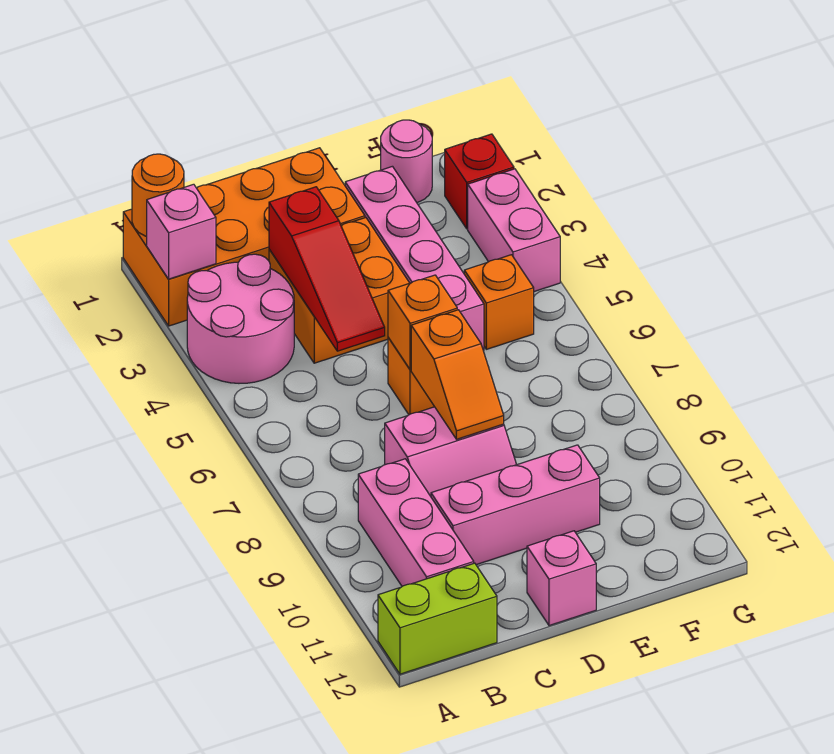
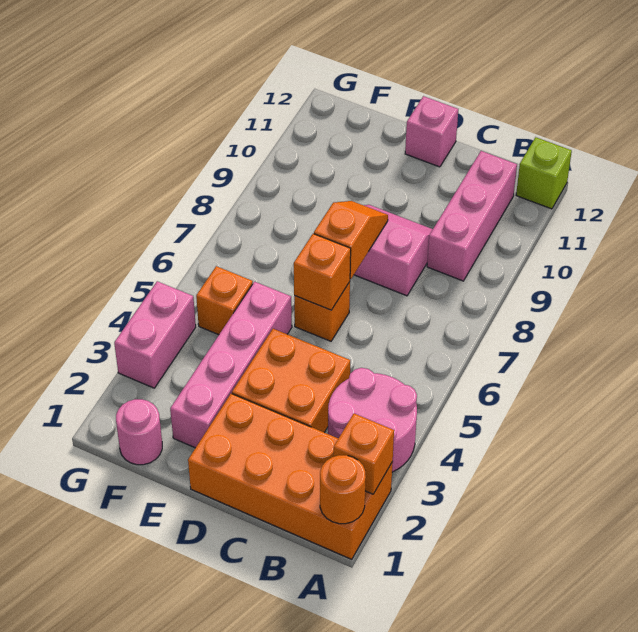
pink brick A2 level 2 -> orange brick A2 level 2
lime brick A12:B12 level 1 -> lime brick A12 level 1
red slope C3:C5 level 2 top 3 -> none
pink brick C10:E10 level 1 -> none
red brick G2 level 1 -> none

